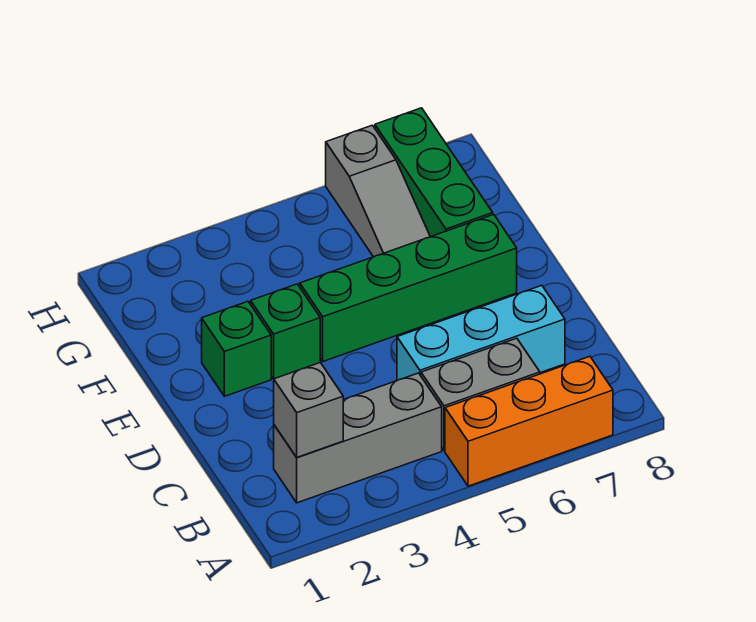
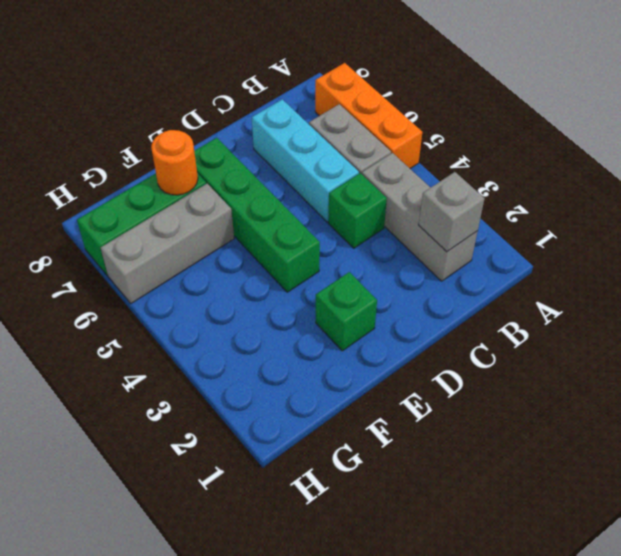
green brick E3 level 1 -> green brick C4 level 1
grey slope F6:H6 level 1 top H -> grey brick F6:H6 level 1
none -> orange round brick F7 level 2

